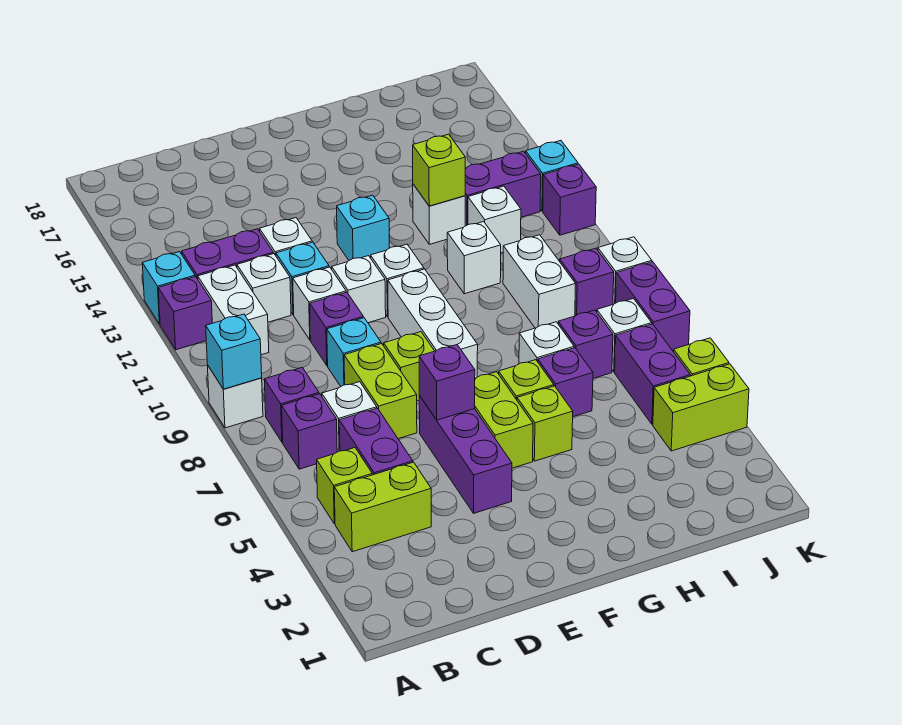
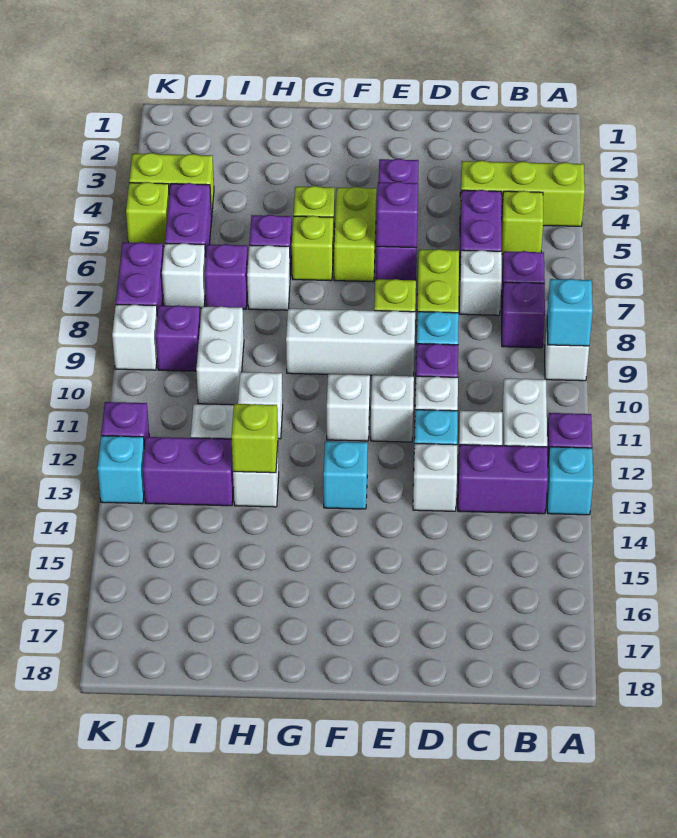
lime brick B4:C4 level 1 -> lime brick A4:C4 level 1
white brick F8:F10 level 1 -> white brick E9:G9 level 1

